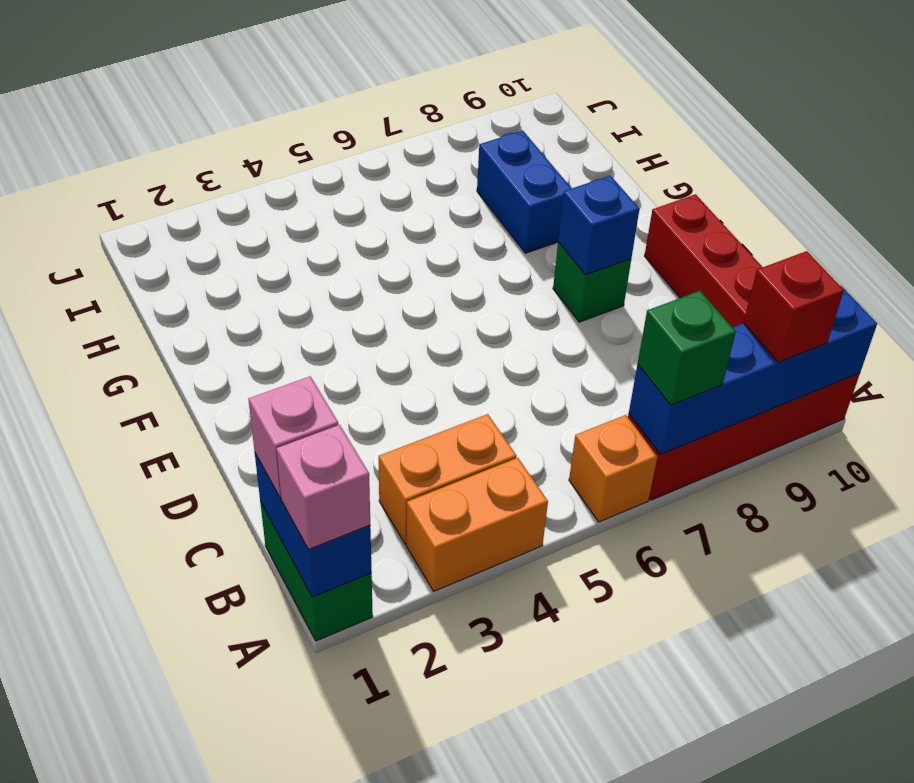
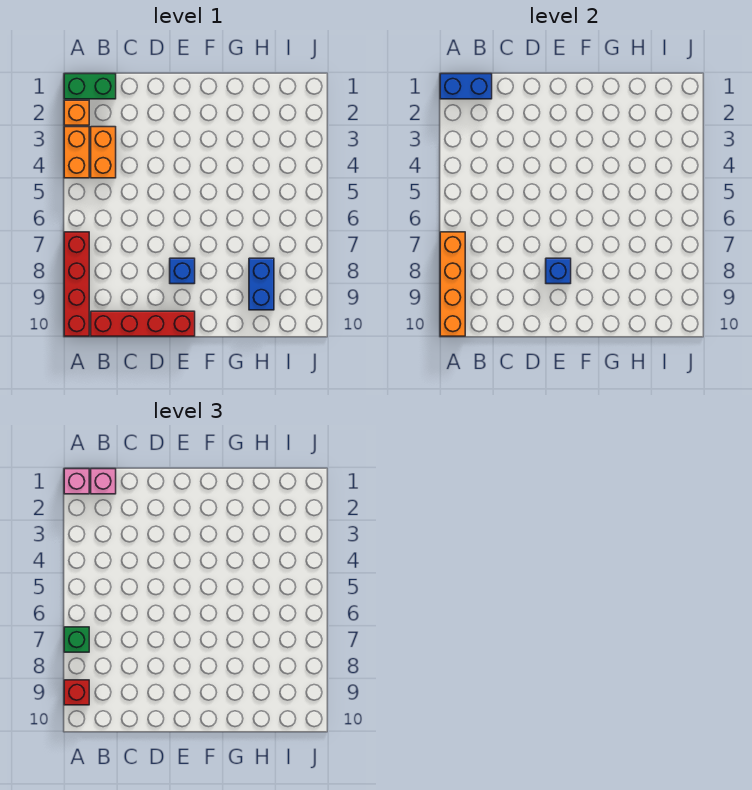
orange brick A6 level 1 -> orange brick A2 level 1
blue brick A7:A10 level 2 -> orange brick A7:A10 level 2
green brick E8 level 1 -> blue brick E8 level 1
blue brick G8:H8 level 1 -> blue brick H8:H9 level 1

